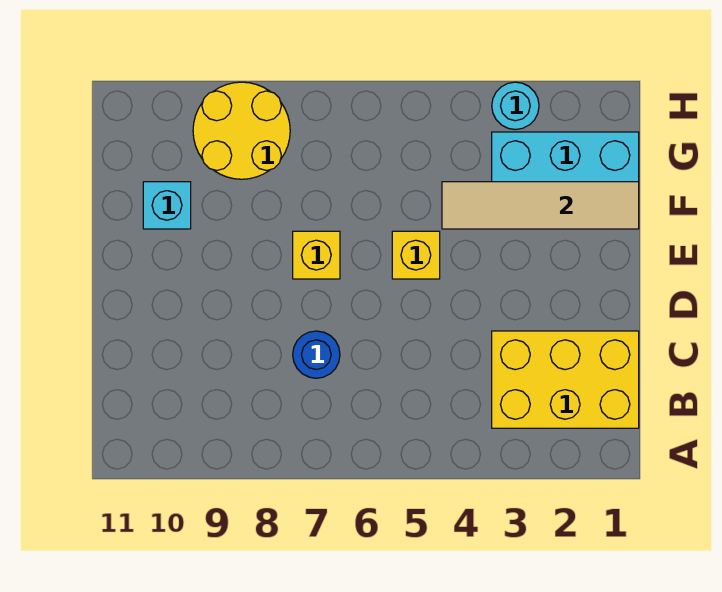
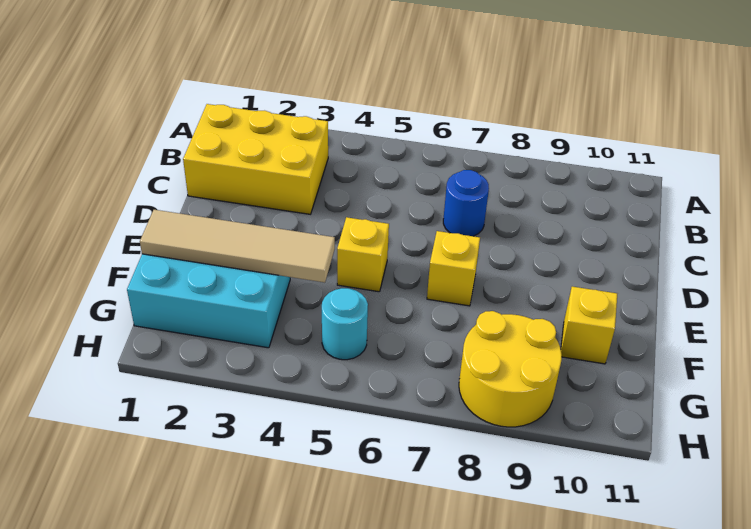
cyan brick F10 level 1 -> yellow brick F10 level 1
cyan round brick H3 level 1 -> cyan round brick G5 level 1

